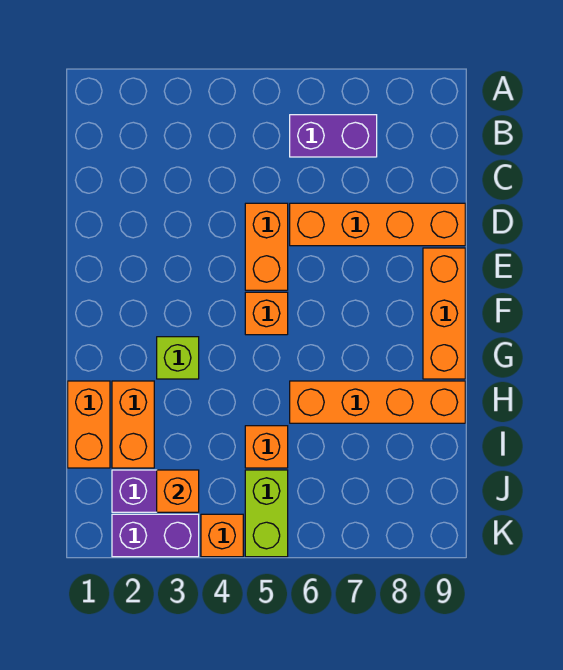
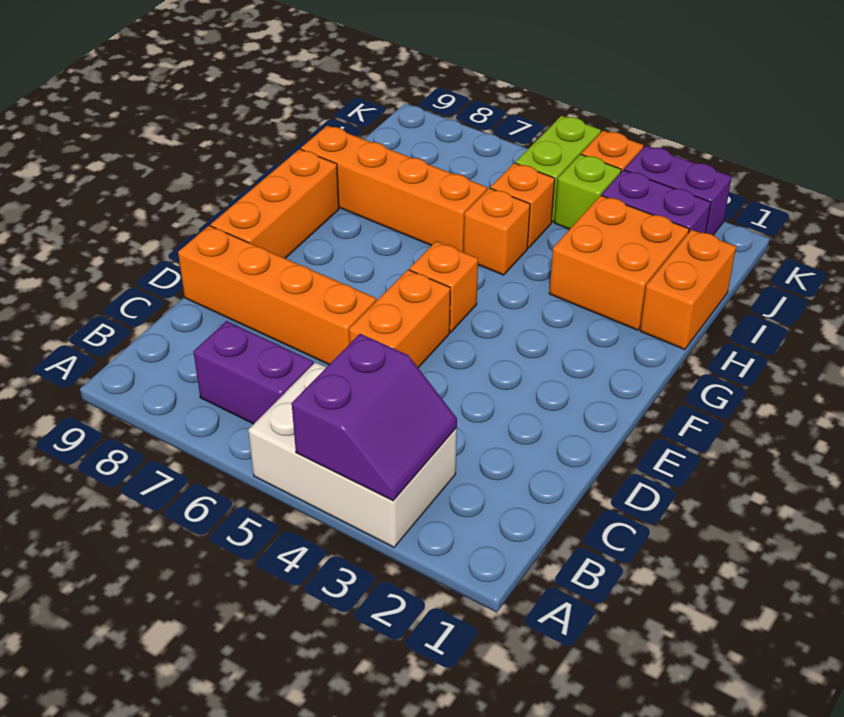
none -> white brick A3:B5 level 1
none -> purple slope A3:B4 level 2 top 4
lime brick G3 level 1 -> lime brick J4 level 1
orange brick H2:I2 level 1 -> orange brick H2:I3 level 1
orange brick J3 level 2 -> orange brick H5 level 1

